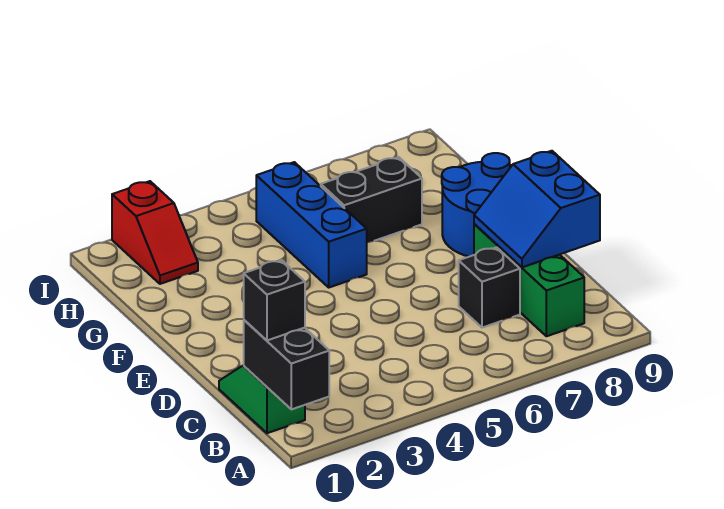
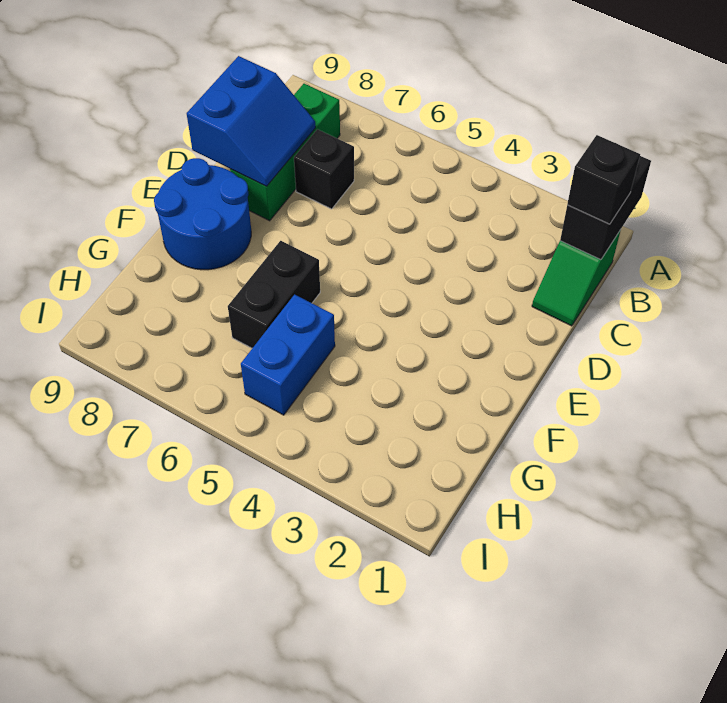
blue brick F5:H5 level 1 -> blue brick G5:H5 level 1
black brick G6:G7 level 1 -> black brick F6:G6 level 1
red slope H2:I2 level 1 top I -> none

